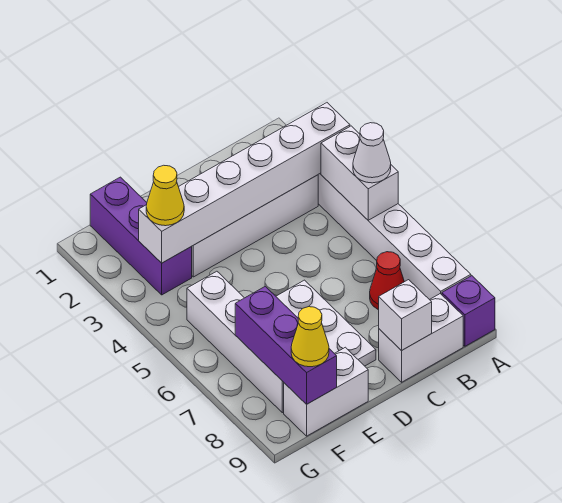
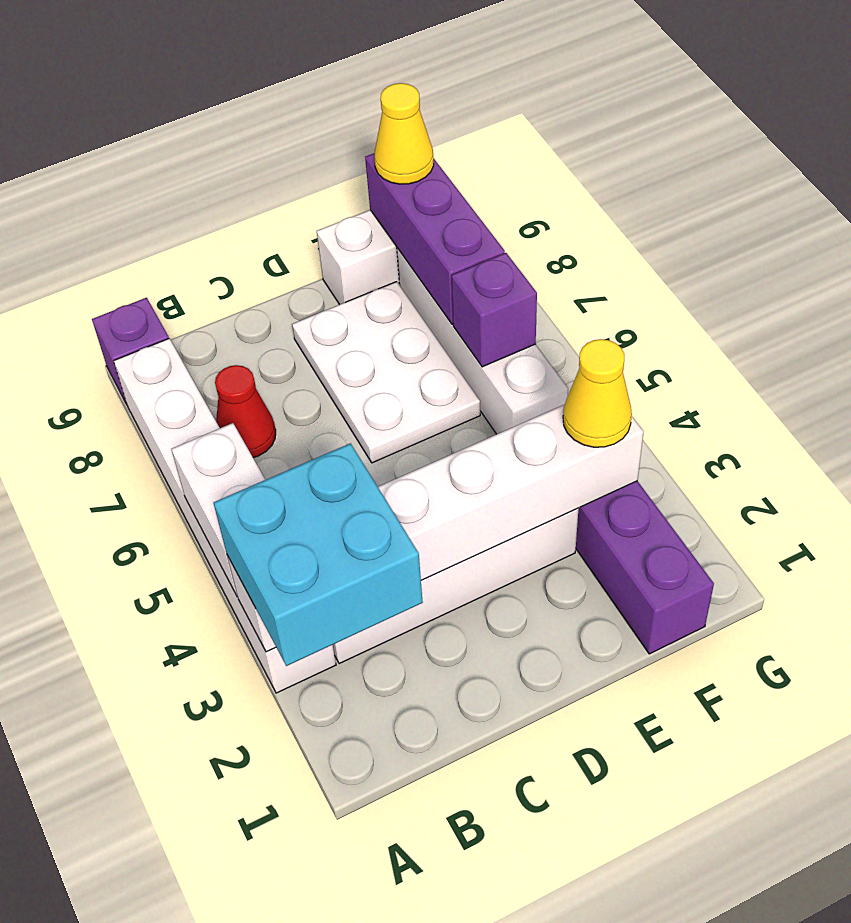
none -> cyan brick A2:B3 level 3
white cone A5 level 3 -> none
white brick B9:C9 level 1 -> none
white brick C9 level 2 -> none
none -> purple brick F6 level 2

